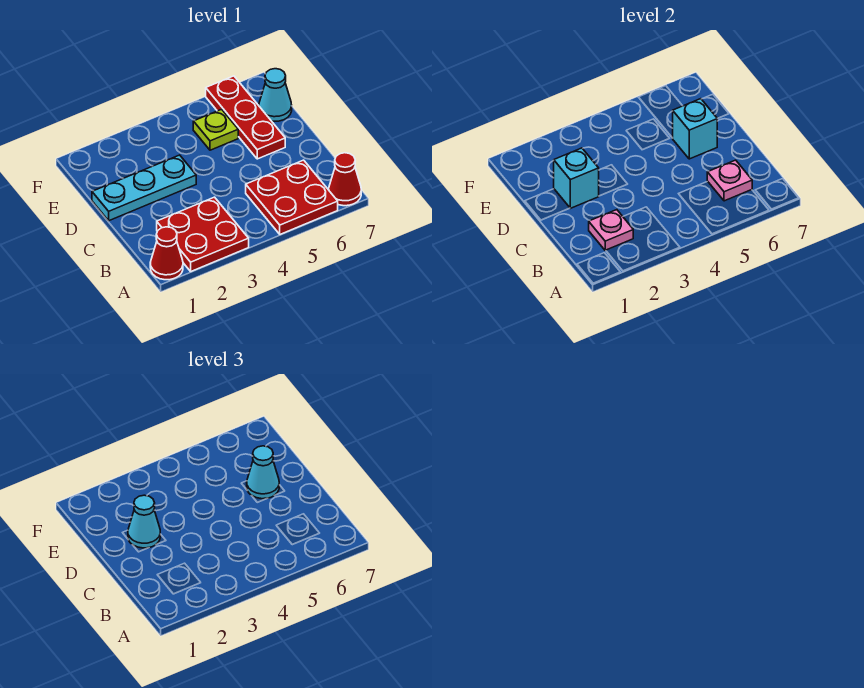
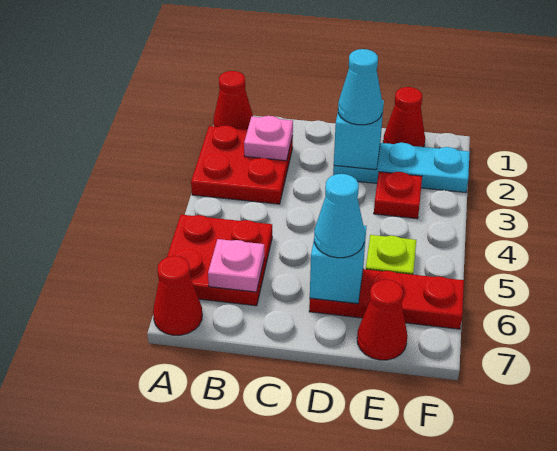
cyan plate D1:D3 level 1 -> cyan plate D2:F2 level 1
none -> red cone E1 level 1
none -> red plate E3 level 1
cyan cone E7 level 1 -> red cone E7 level 1

